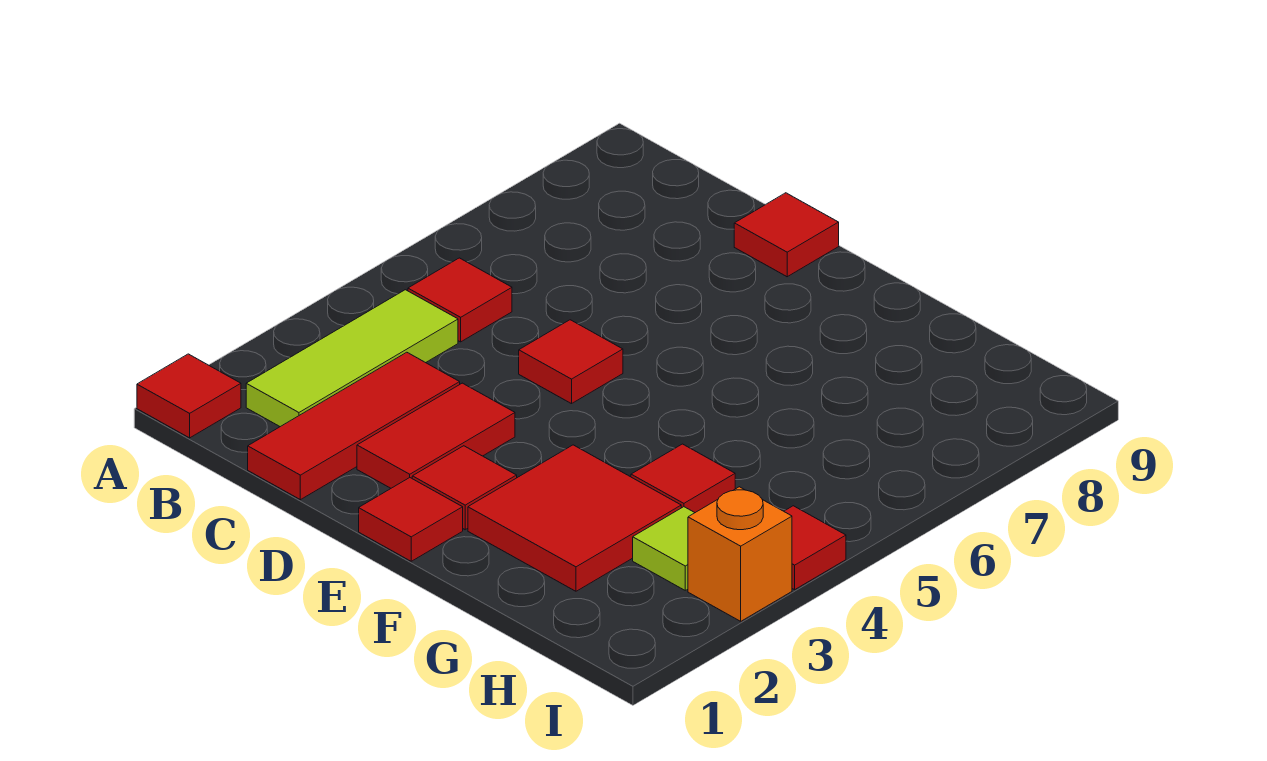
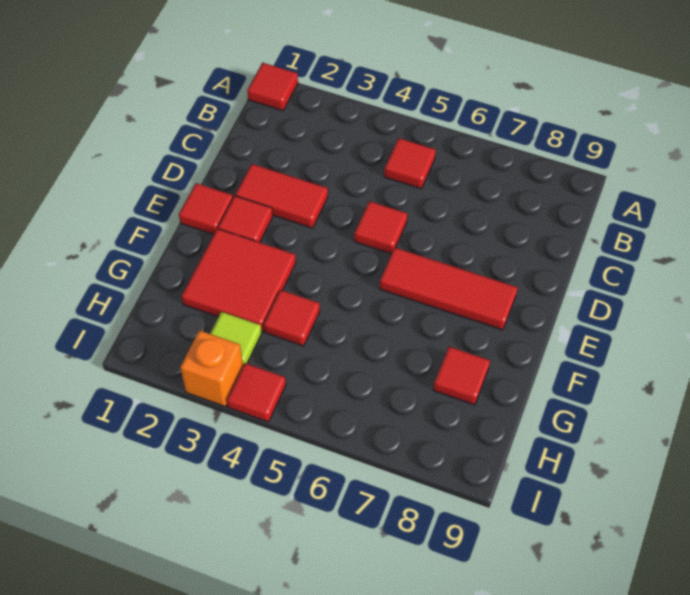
lime tile B2:B4 level 1 -> none
red tile C1:C3 level 1 -> red tile E6:E8 level 1
red tile D9 level 1 -> red tile G8 level 1

